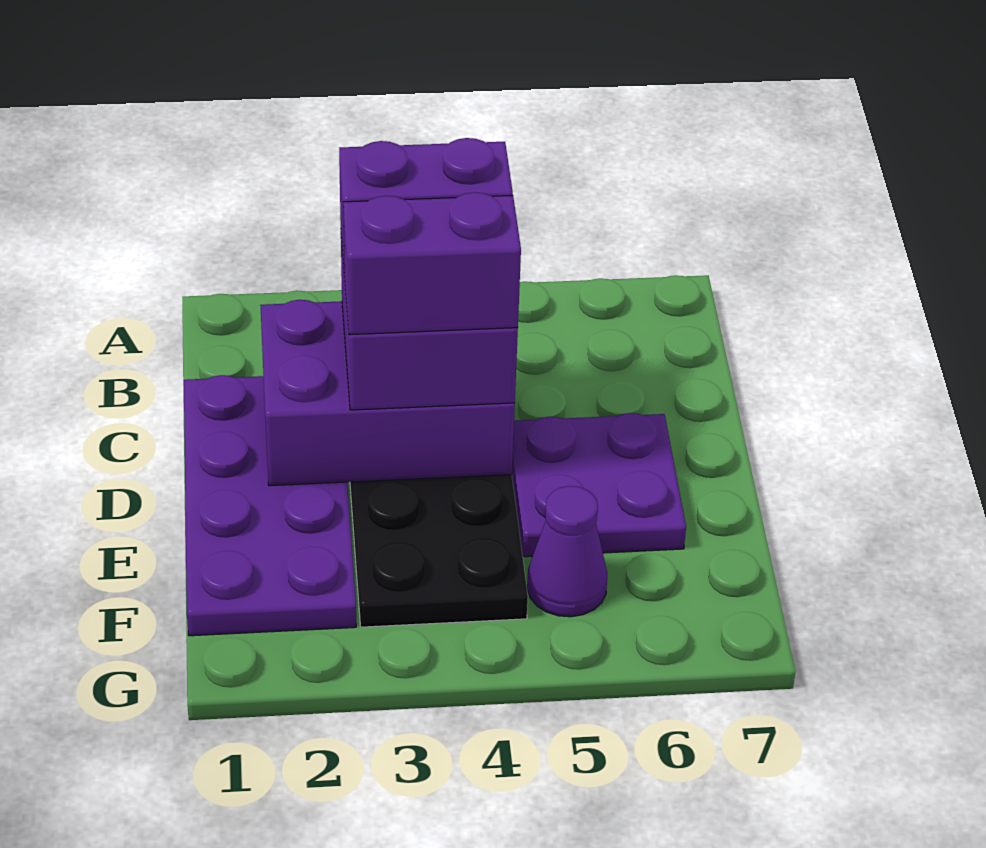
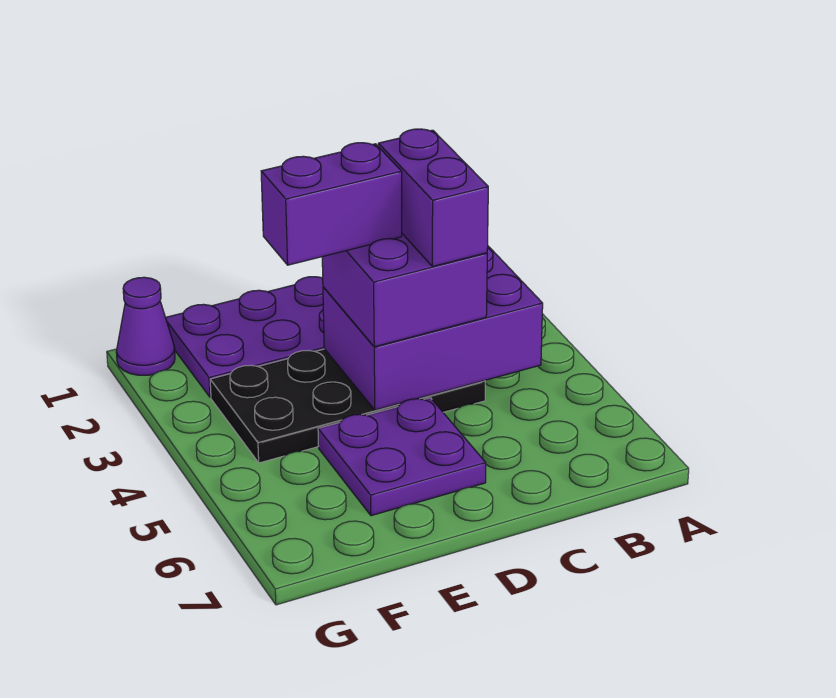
purple brick C2:D4 level 2 -> purple brick B3:D4 level 2
purple brick D3:D4 level 4 -> purple brick D3:E3 level 4
purple cone F5 level 1 -> purple cone G1 level 1

